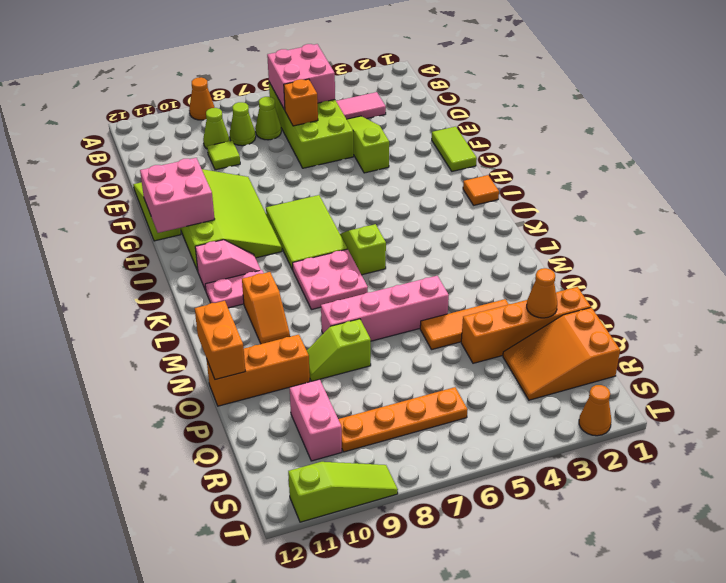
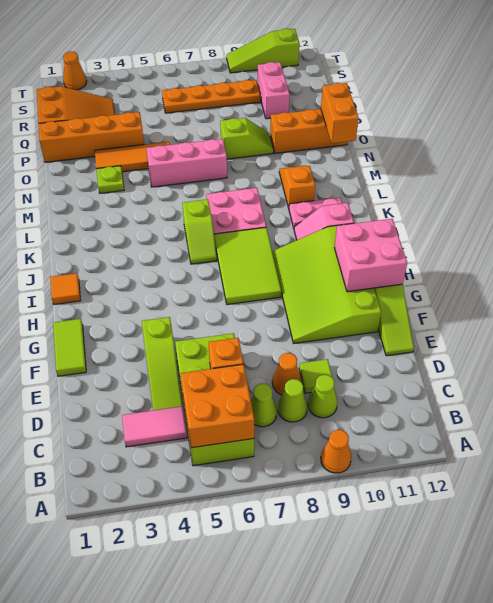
pink brick B5:C6 level 2 -> orange brick B5:C6 level 2
none -> lime plate N3 level 1
pink brick N5:N8 level 1 -> pink brick N5:N7 level 1
orange cone P2 level 2 -> orange cone D8 level 1

